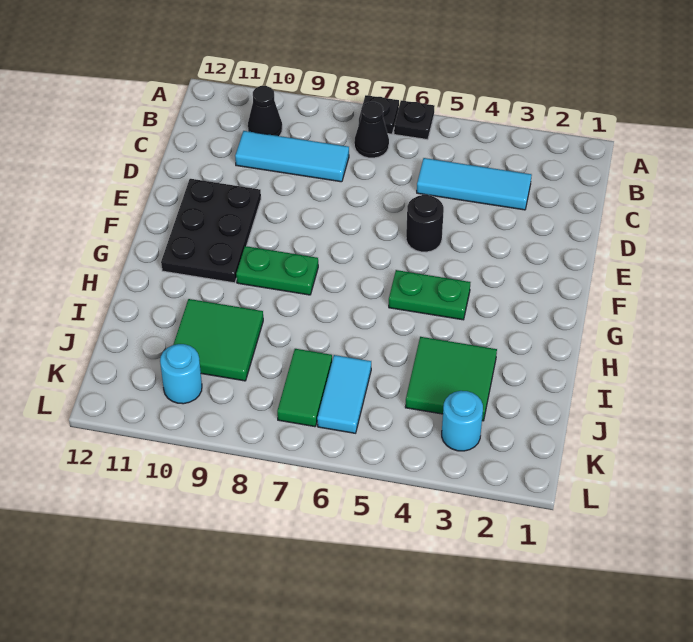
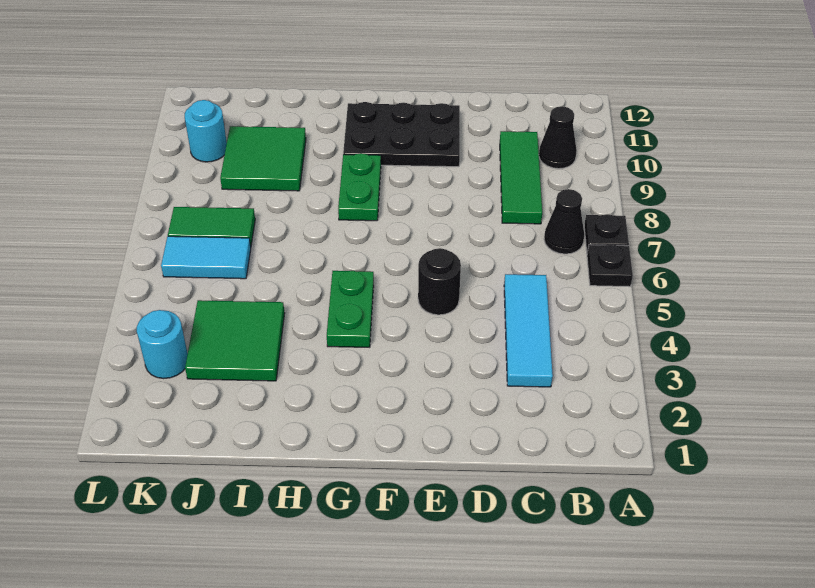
cyan tile C8:C10 level 1 -> green tile C8:C10 level 1

